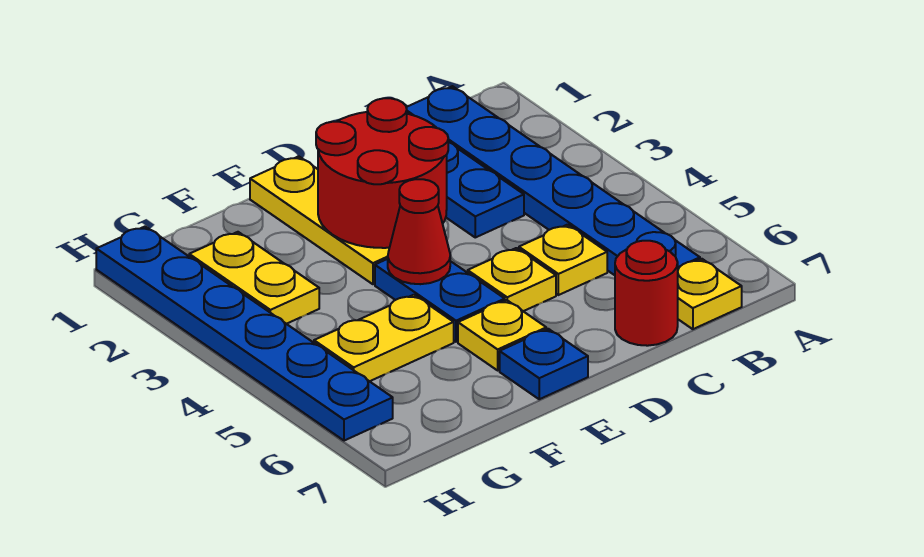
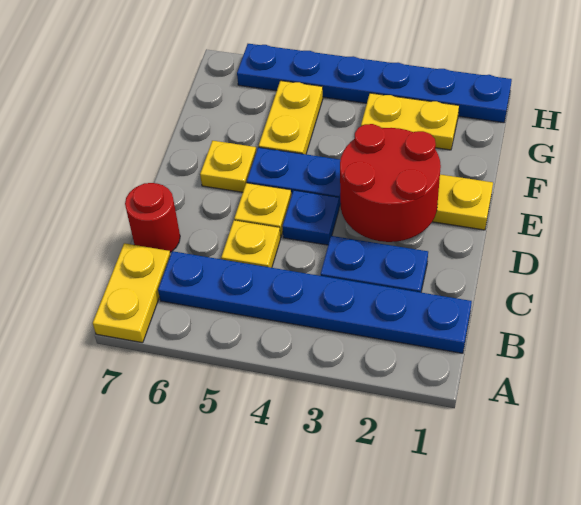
yellow plate B7 level 1 -> yellow plate A7:B7 level 1
red cone E4 level 2 -> none
blue plate E7 level 1 -> blue plate D4 level 1

